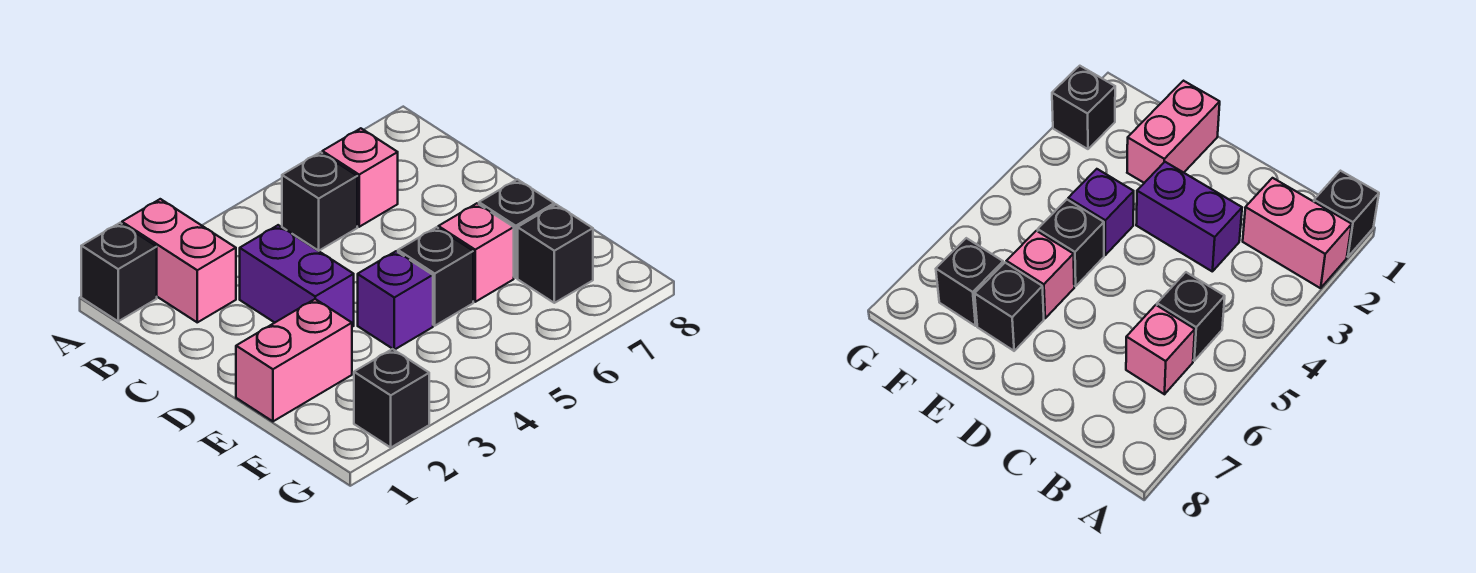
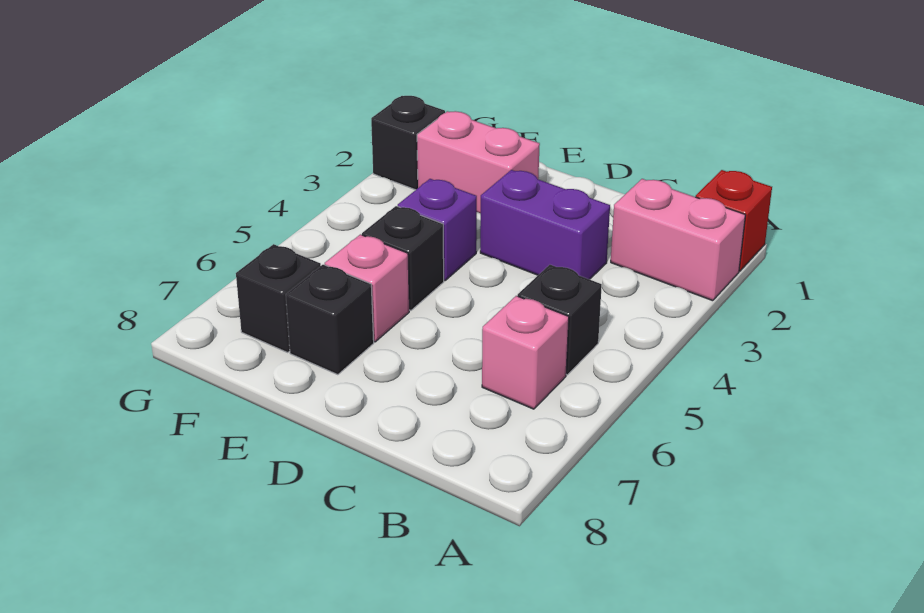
black brick A1 level 1 -> red brick A1 level 1
pink brick E1:E2 level 1 -> pink brick E2:F2 level 1

